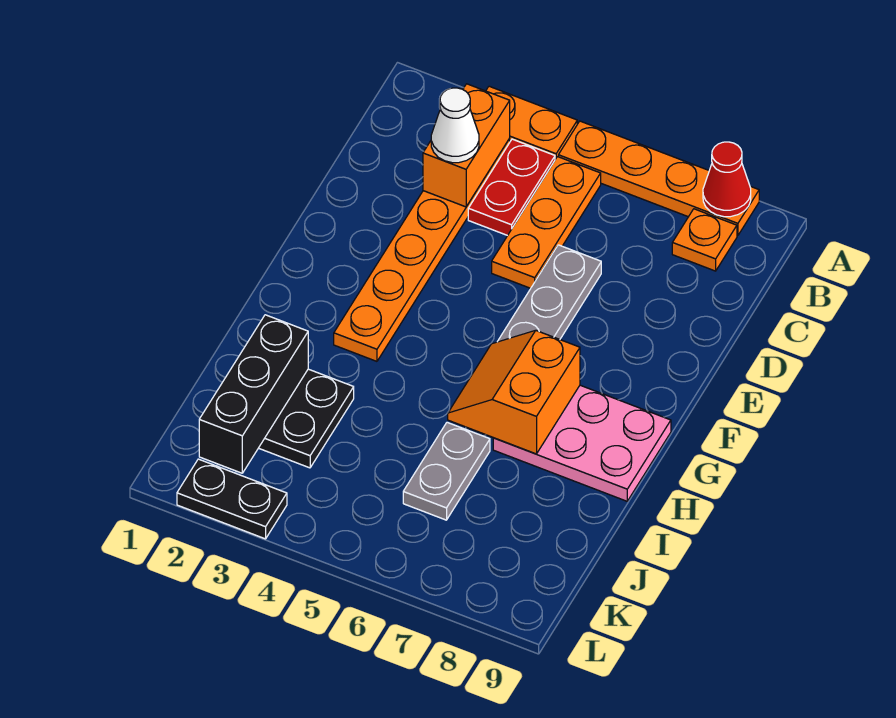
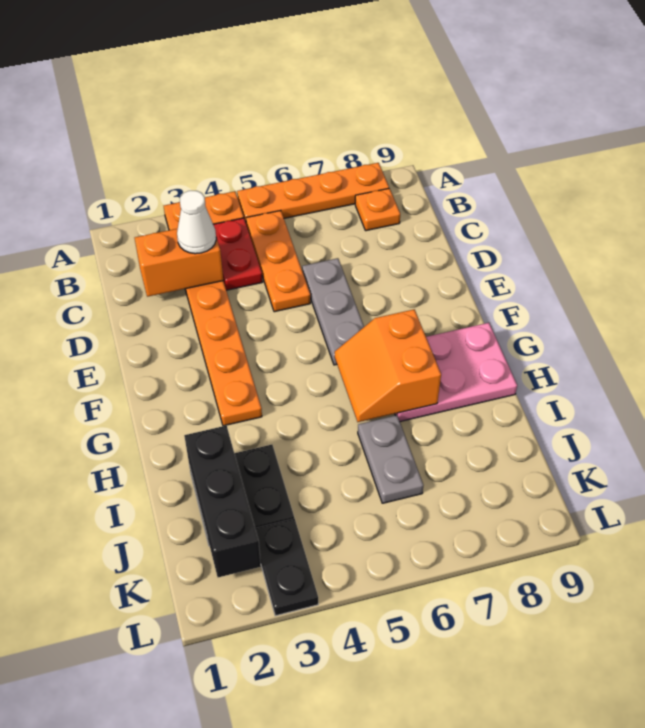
red cone A8 level 2 -> none
orange brick B3:C3 level 2 -> orange brick C2:C3 level 2
black plate L2:L3 level 1 -> black plate K3:L3 level 1

